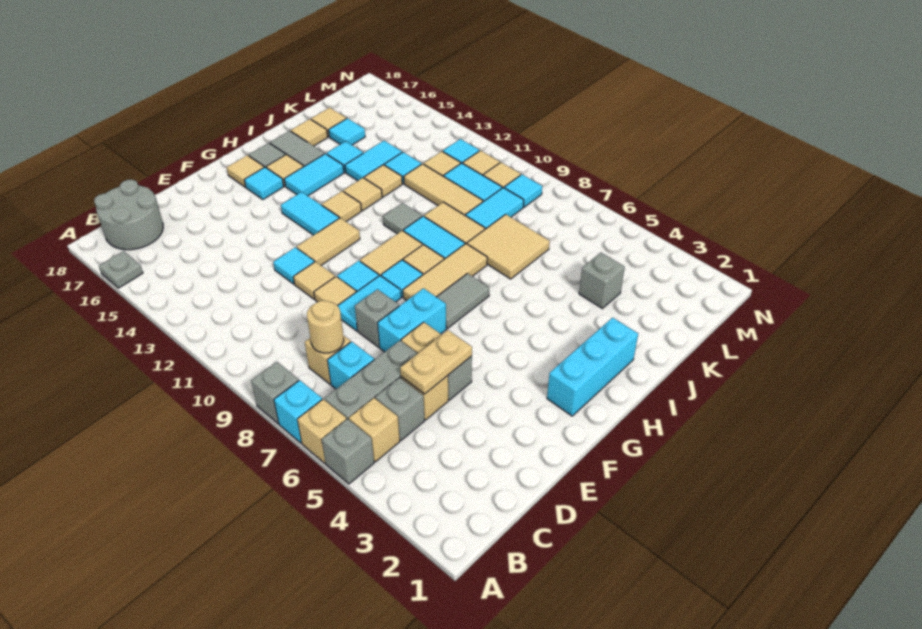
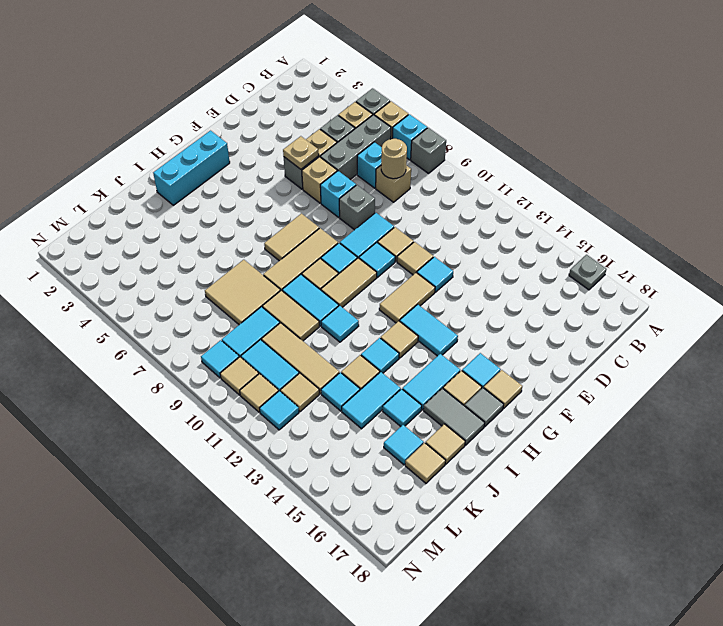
grey round brick B17:C18 level 1 -> none
tan plate D5:E5 level 2 -> tan plate E5 level 2
cyan brick E7:F7 level 1 -> cyan brick E7 level 1
grey tile G7:H7 level 1 -> tan tile G7:H7 level 1
grey tile I11 level 1 -> cyan tile I11 level 1
tan tile I13 level 1 -> cyan tile I13 level 1
grey brick K4 level 1 -> none

